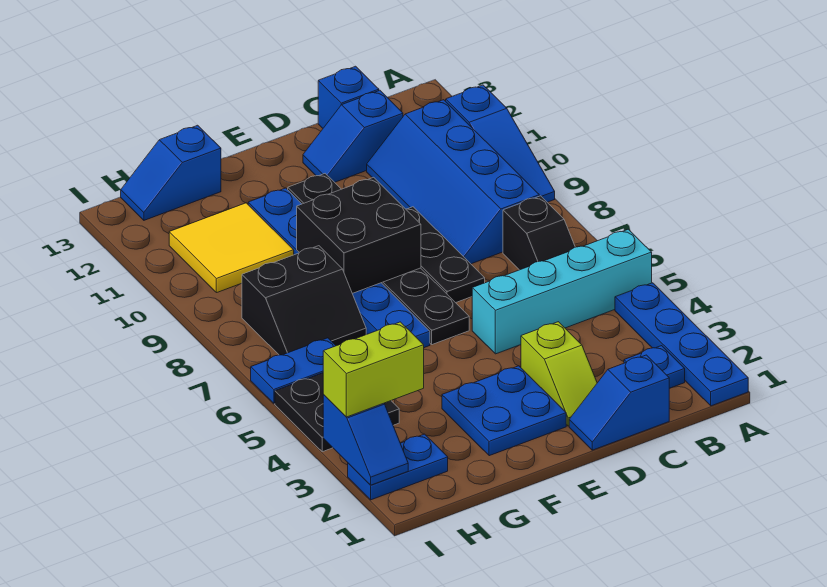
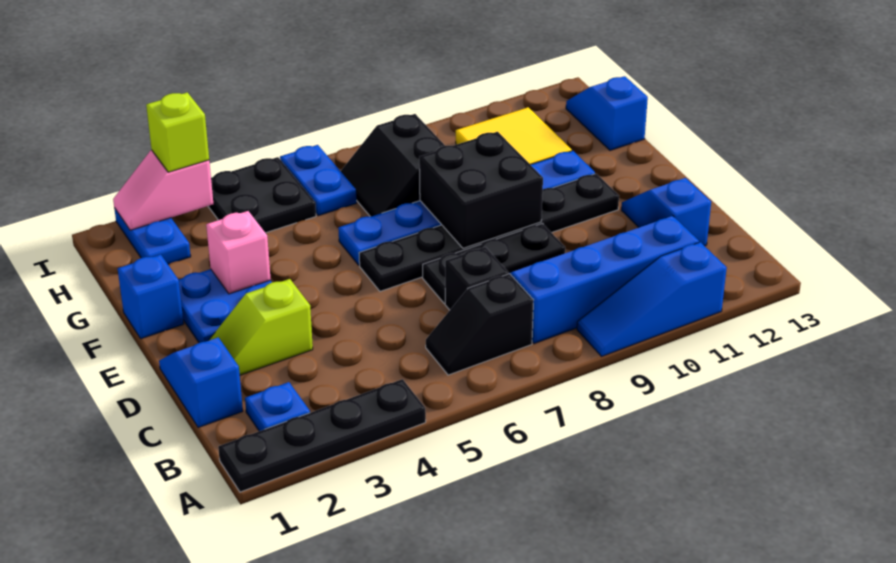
blue plate A1:A4 level 1 -> black plate A1:A4 level 1
cyan brick A5:D5 level 1 -> none
none -> black brick C7 level 1
blue brick C13 level 1 -> blue brick F1 level 1
none -> pink brick F3 level 2
lime brick H3:I3 level 3 -> lime brick I3 level 3
blue slope I2:I3 level 2 top 3 -> pink slope I2:I3 level 2 top 3

